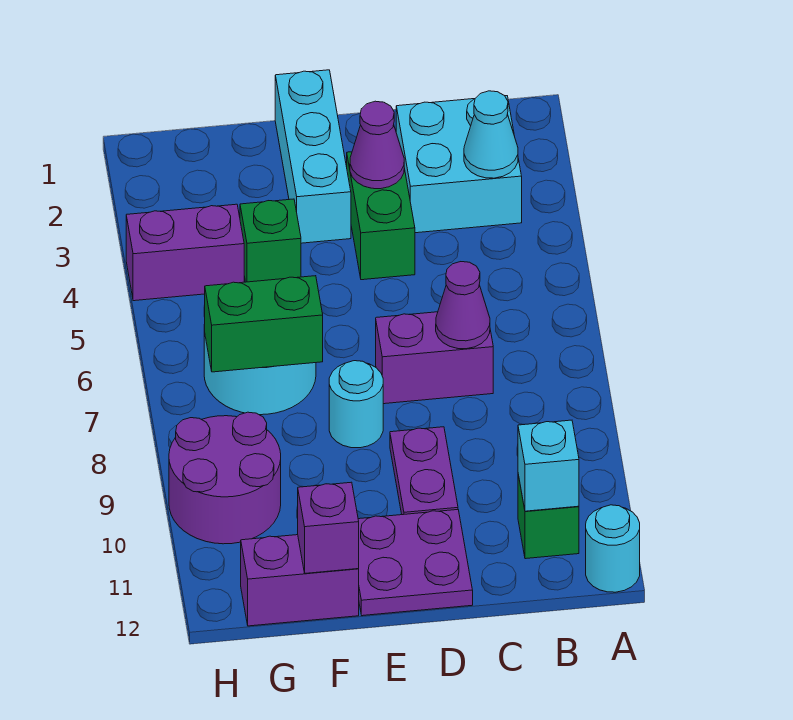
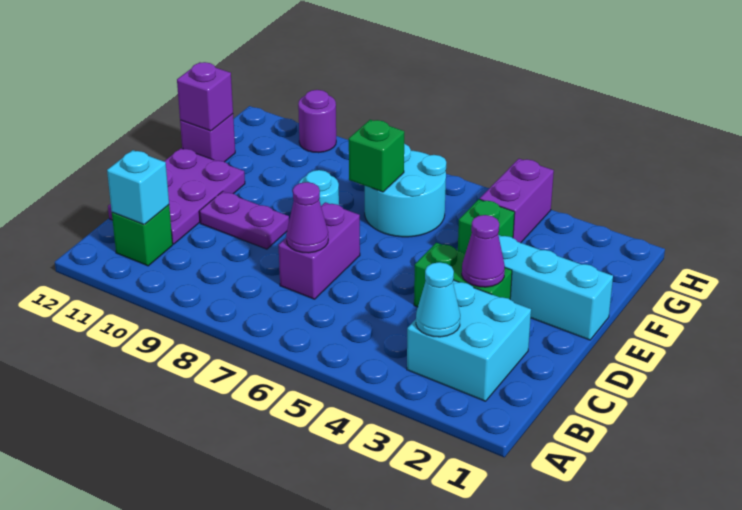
cyan round brick A12 level 1 -> none
purple plate D11:E12 level 1 -> purple plate C11:E12 level 1
green brick F7:G7 level 2 -> green brick F7 level 2
purple brick F12:G12 level 1 -> purple brick F12 level 1
purple round brick G9:H10 level 1 -> purple round brick H10 level 1

